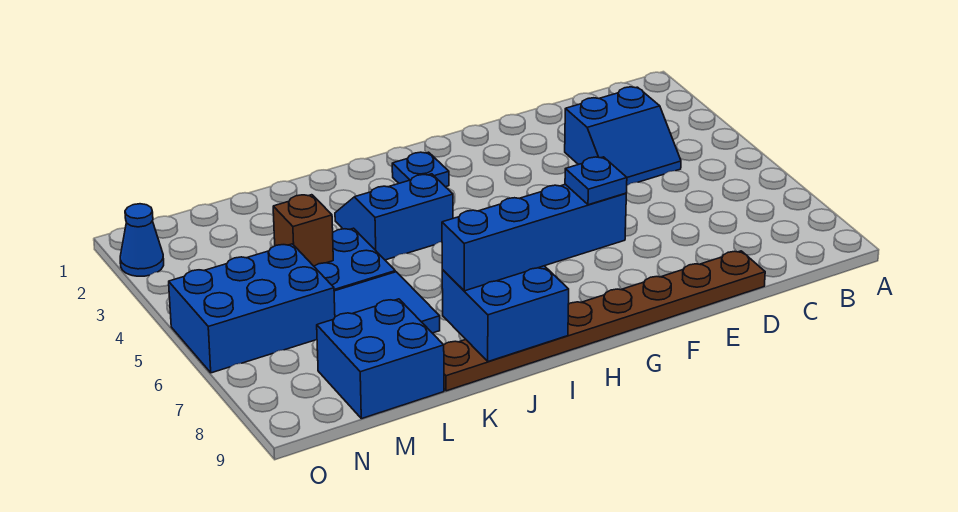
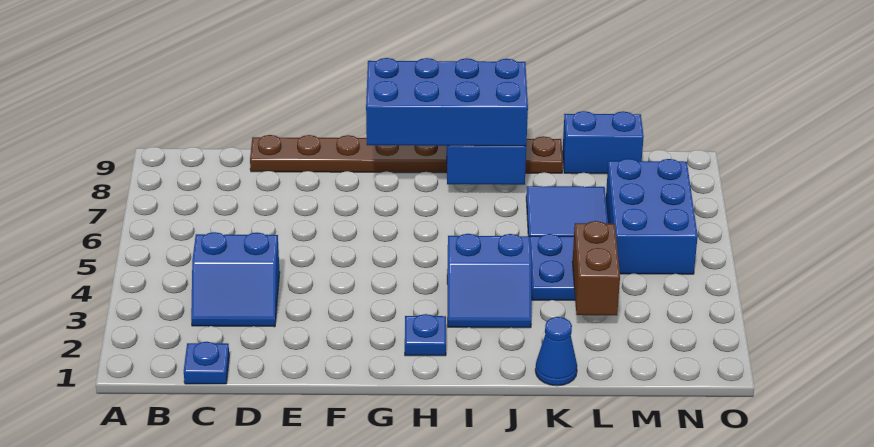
blue slope C3:D4 level 1 top 3 -> blue slope C3:D4 level 1 top 4
blue brick G8:J8 level 3 -> blue brick G8:J9 level 3
blue plate G8 level 4 -> blue plate C1 level 1
brown brick L4 level 2 -> brown brick L3:L4 level 2
blue brick L8:M9 level 1 -> blue brick L9:M9 level 1
blue brick M5:O6 level 1 -> blue brick M5:N7 level 1
blue cone O2 level 1 -> blue cone K1 level 1

